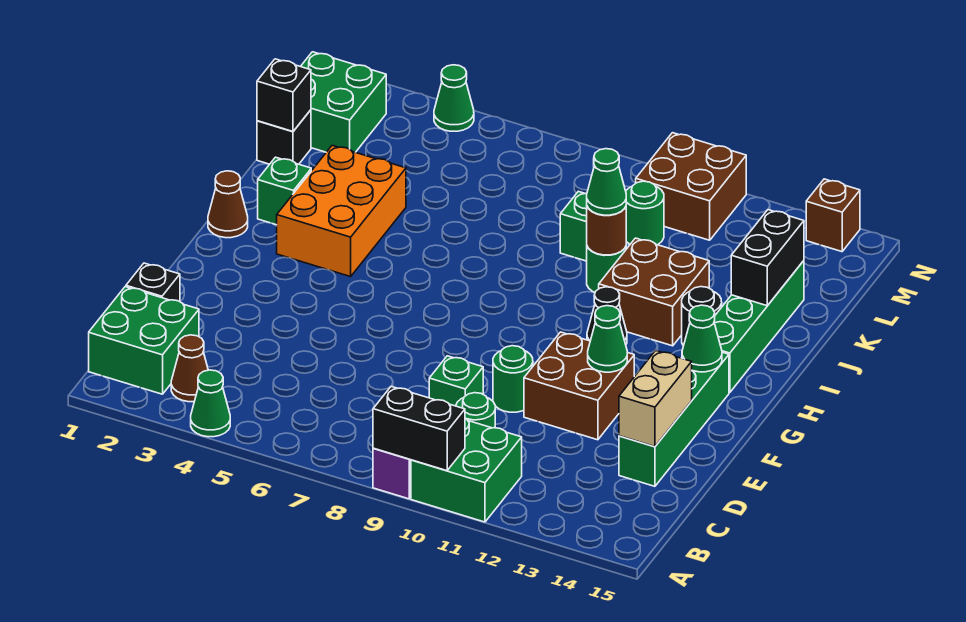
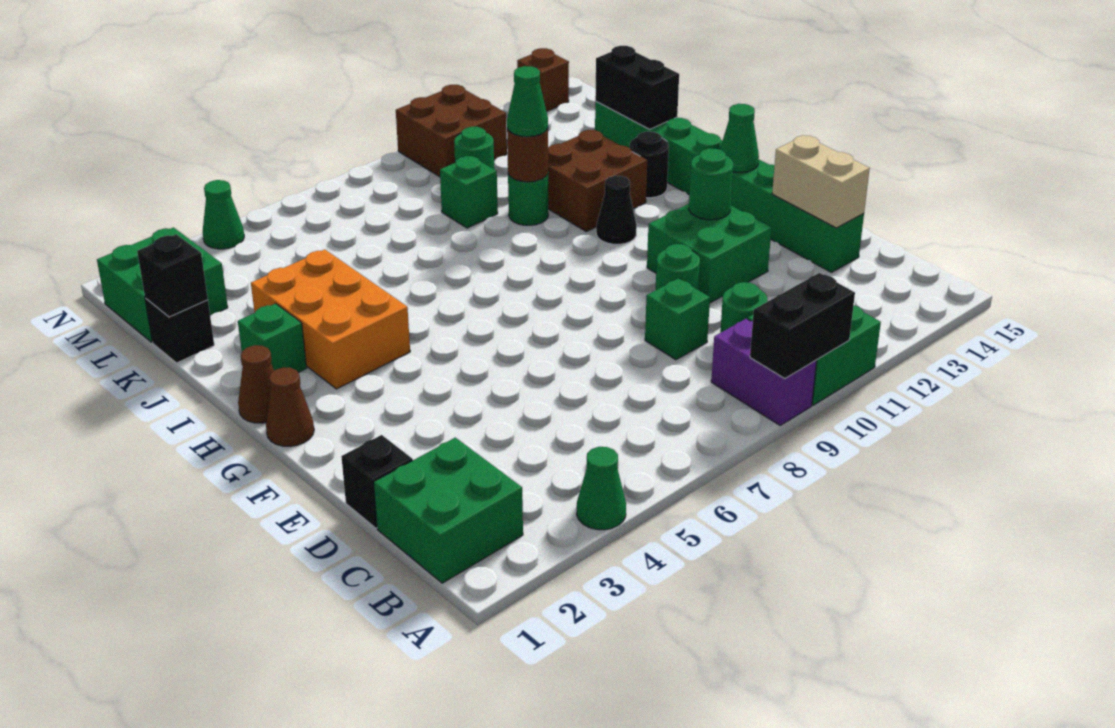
brown cone B3 level 1 -> brown cone G1 level 1
brown brick E11:F12 level 1 -> green brick E11:F12 level 1
green cone F12 level 2 -> green round brick F12 level 2

